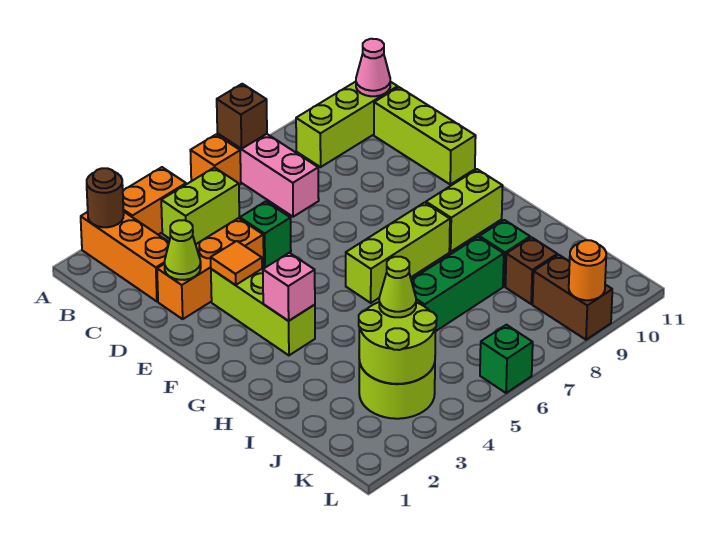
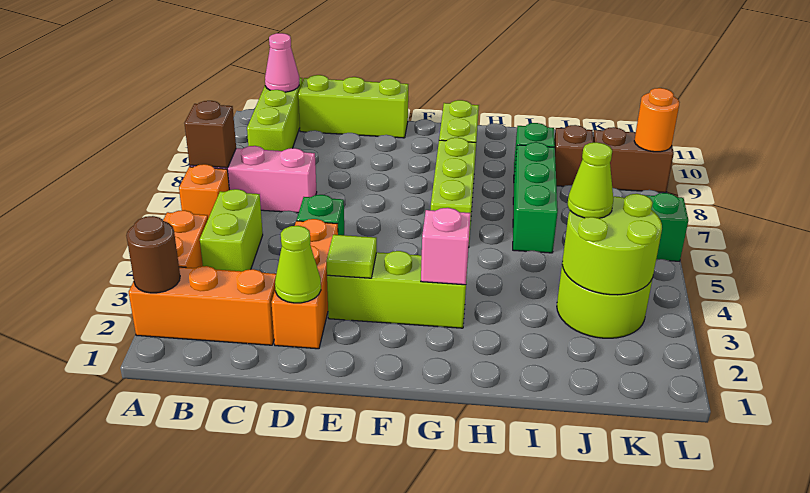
orange tile E3 level 2 -> lime tile E3 level 2

